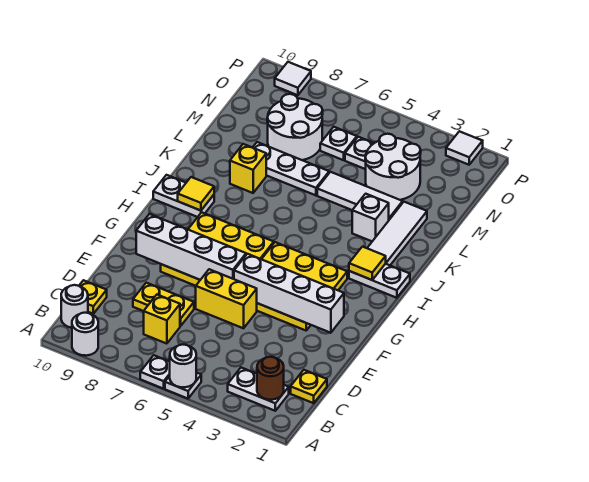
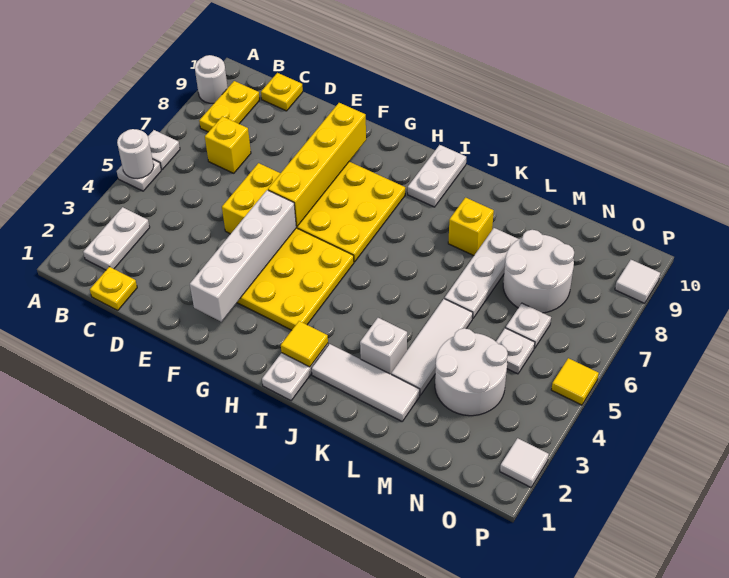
brown round brick B2 level 2 -> none
white round brick B10 level 1 -> none
yellow plate D7:D8 level 1 -> yellow plate B8:B9 level 1
white brick F6:F9 level 2 -> yellow brick F6:F9 level 2
yellow tile I9 level 2 -> yellow tile P5 level 1

